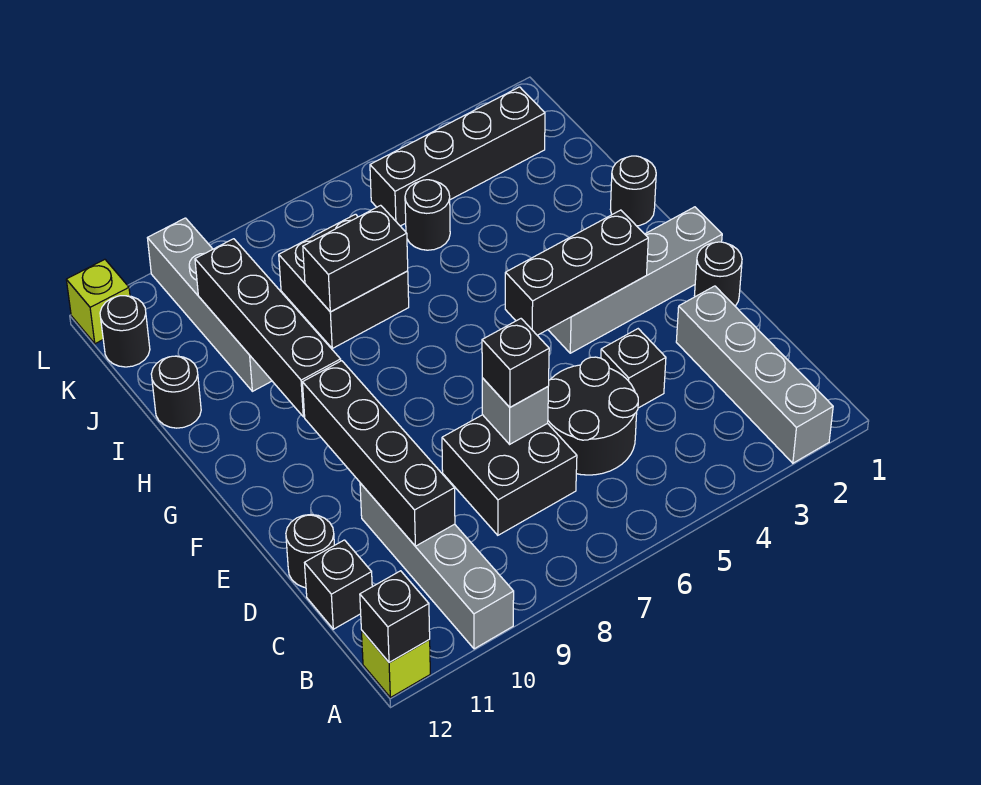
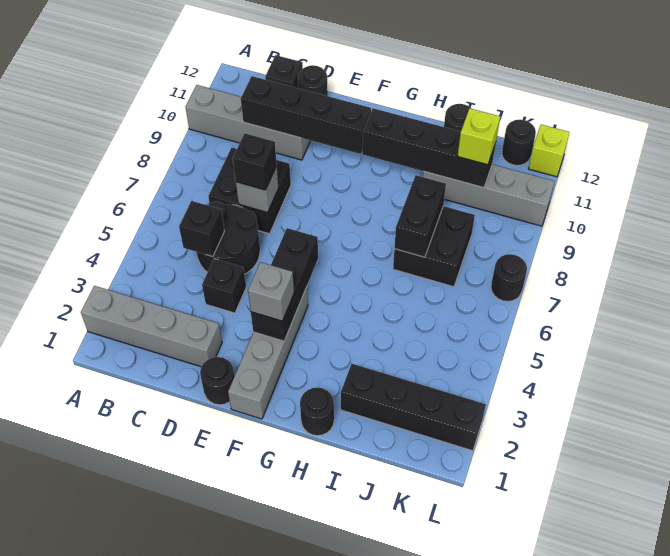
lime brick A12 level 1 -> lime brick J10 level 3
black brick A12 level 2 -> black brick C5 level 2
none -> grey brick F3 level 3
black round brick J5 level 1 -> black round brick L7 level 1
black brick K2:K5 level 1 -> black brick I2:L2 level 1

